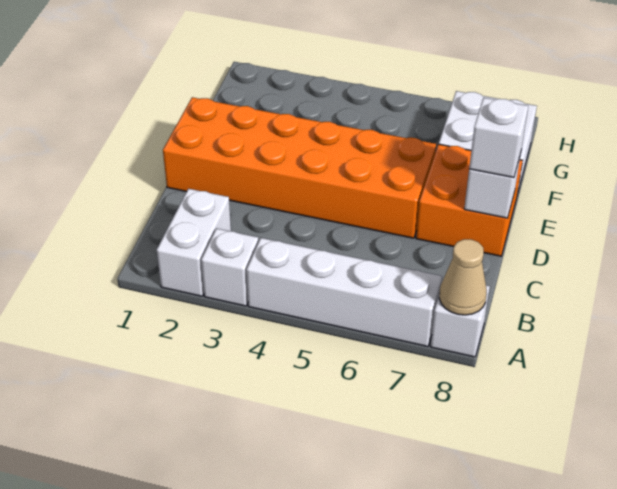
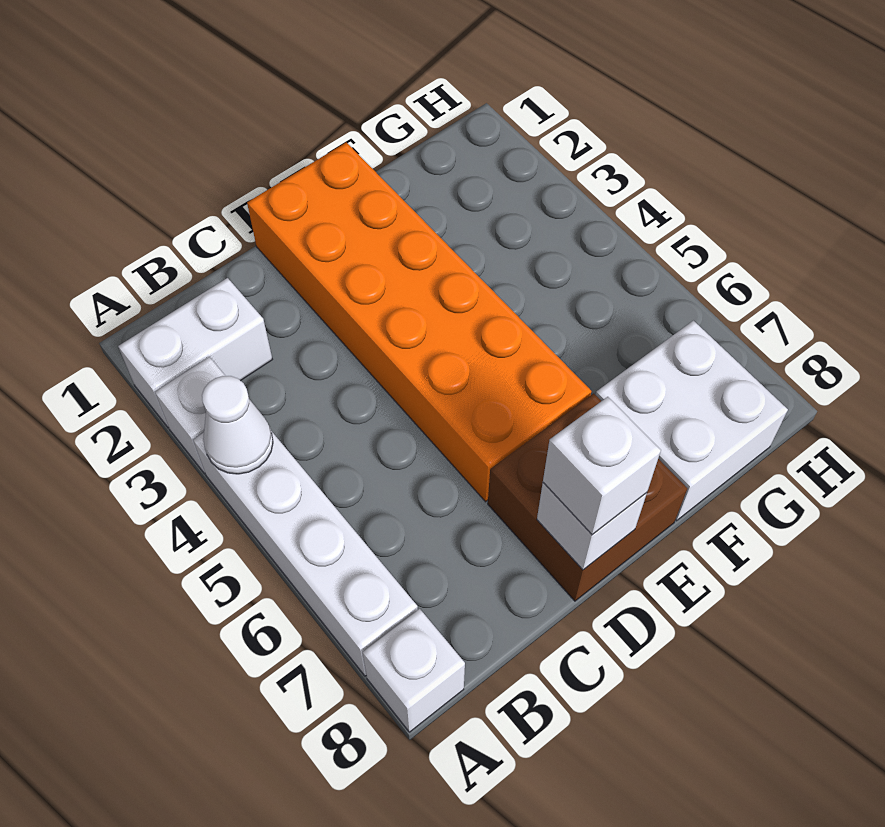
none -> white cone A4 level 2
tan cone A8 level 2 -> none
orange brick D7:E8 level 1 -> brown brick D7:E8 level 1

